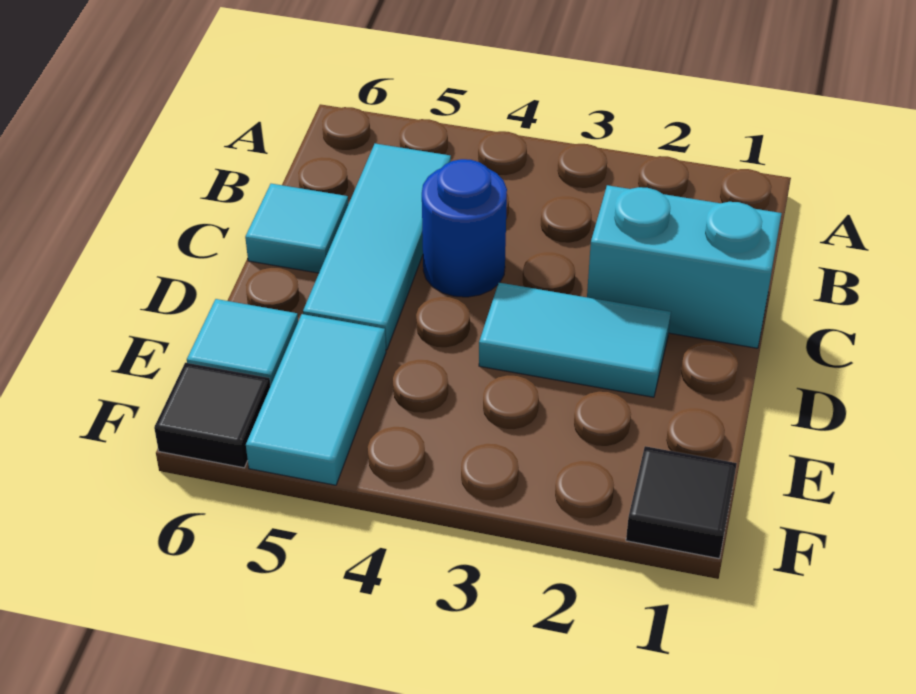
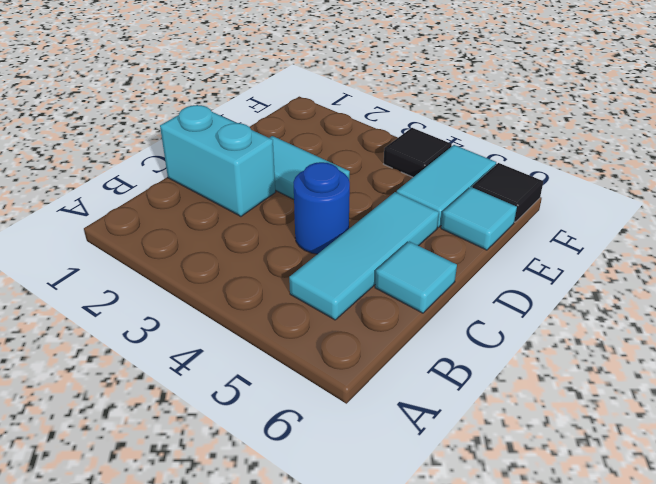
black tile F1 level 1 -> black tile F4 level 1

